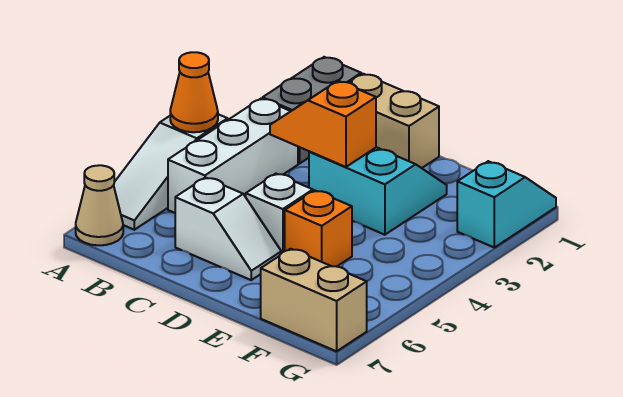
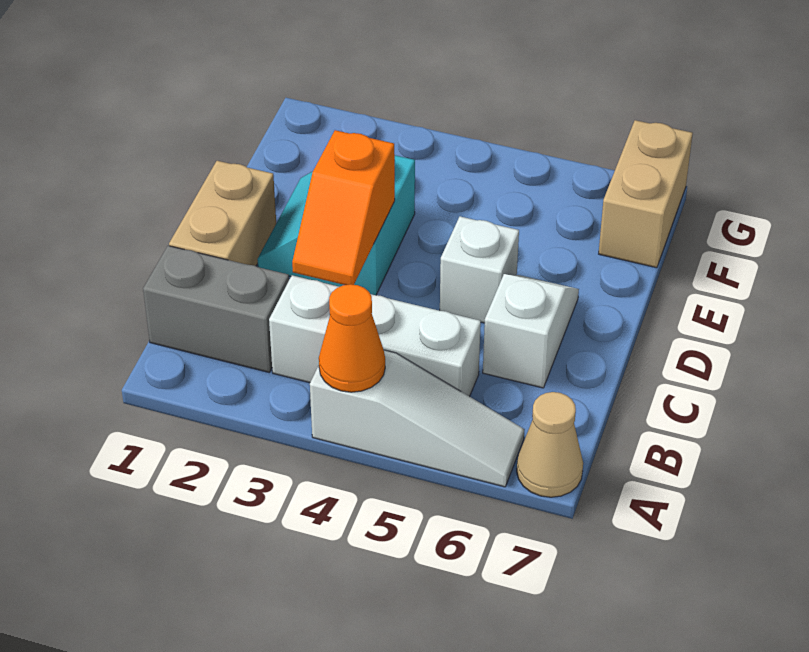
orange brick E5 level 1 -> none
cyan slope G1:G2 level 1 top 2 -> none

